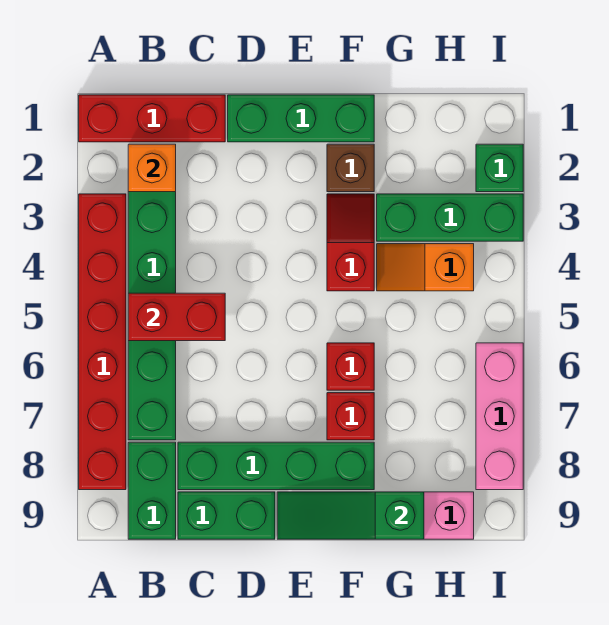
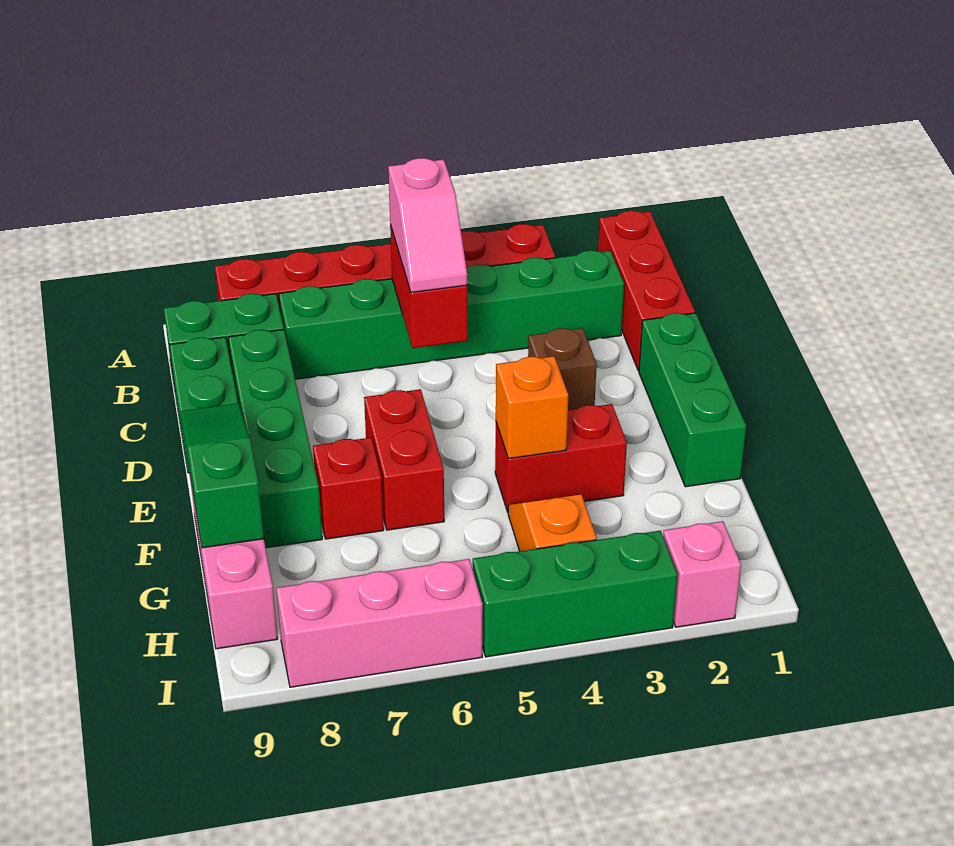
orange brick B2 level 2 -> orange brick F4 level 2
none -> pink slope B5:C5 level 3 top B
brown brick F2 level 1 -> brown brick D3 level 1
red slope F3:F4 level 1 top 4 -> red brick F3:F4 level 1
red brick F6 level 1 -> red brick E6:F6 level 1
green brick G3:I3 level 1 -> green brick I3:I5 level 1
green brick I2 level 1 -> pink brick I2 level 1

